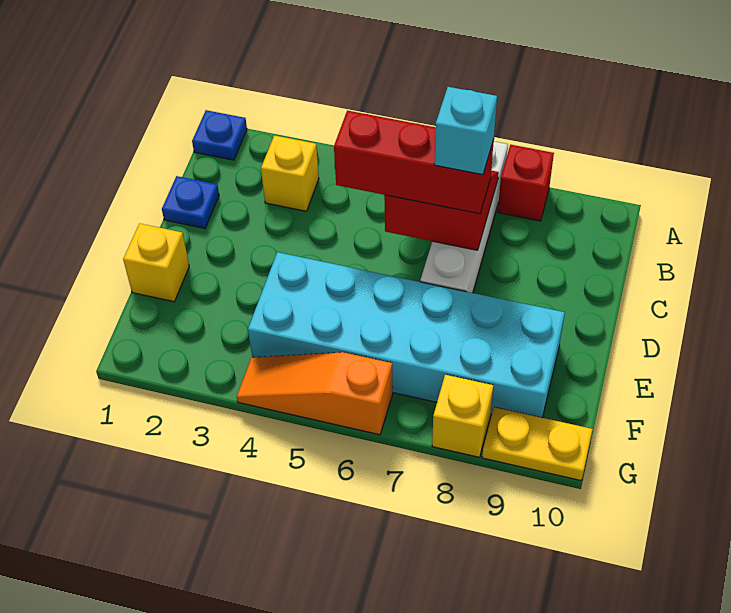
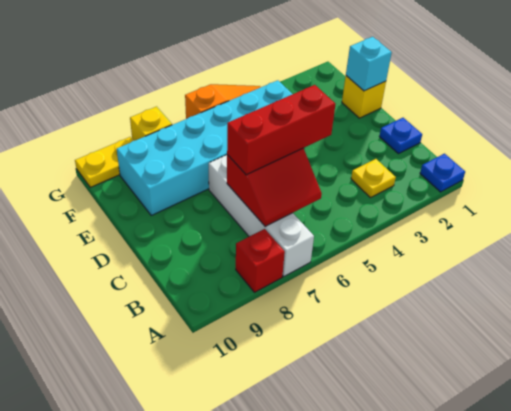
yellow brick B3 level 1 -> yellow plate B3 level 1
cyan brick C7 level 4 -> cyan brick E1 level 2

